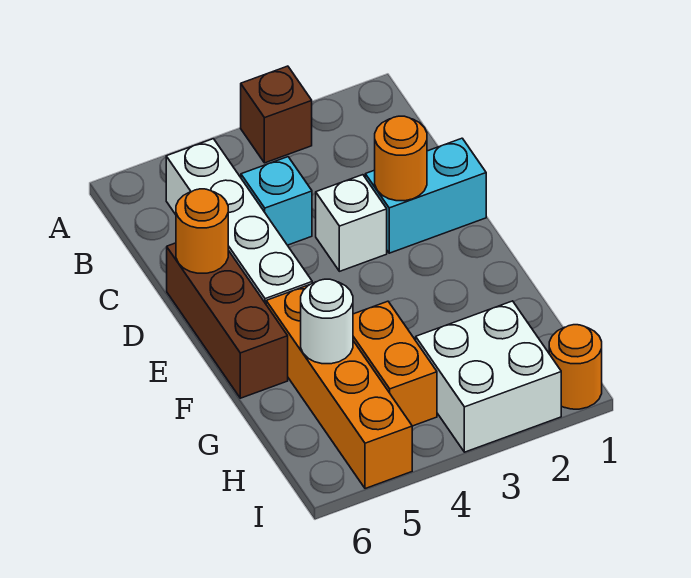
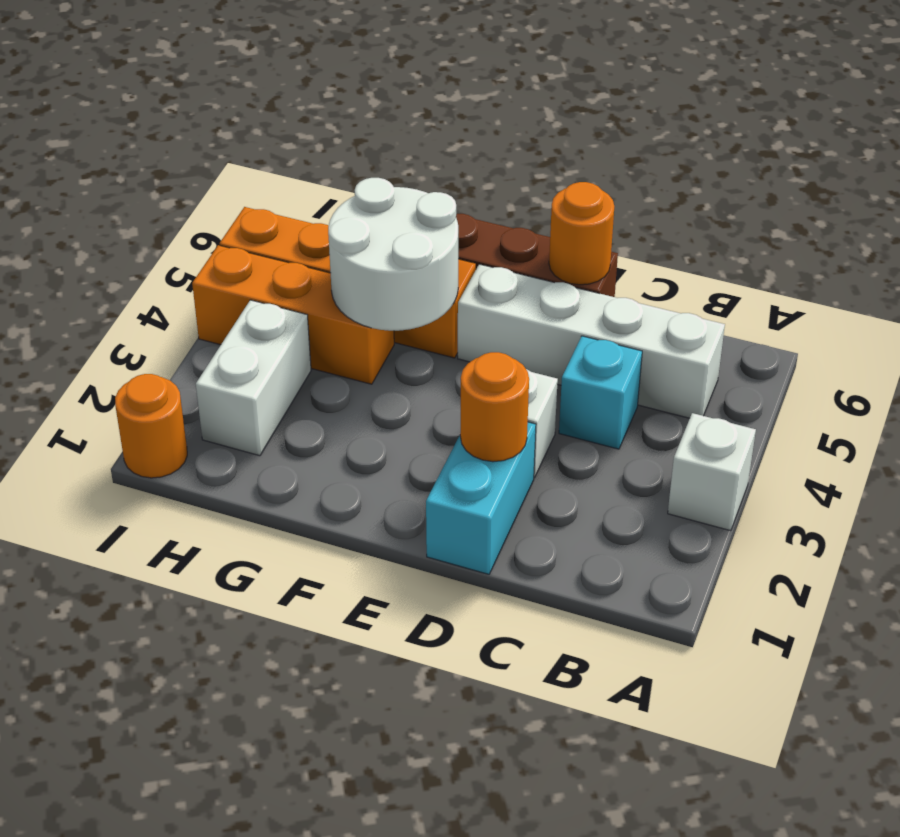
brown brick A3 level 1 -> white brick A3 level 1
orange brick G4:H4 level 1 -> orange brick G4:I4 level 1
white round brick G5 level 2 -> white round brick F4:G5 level 2
white brick H2:I3 level 1 -> white brick H2:H3 level 1

